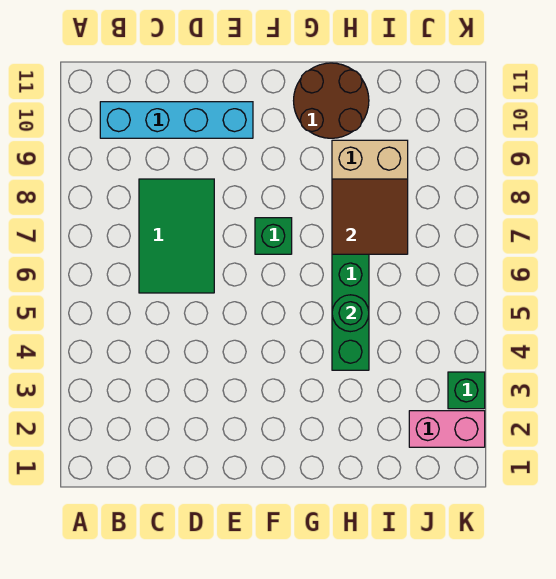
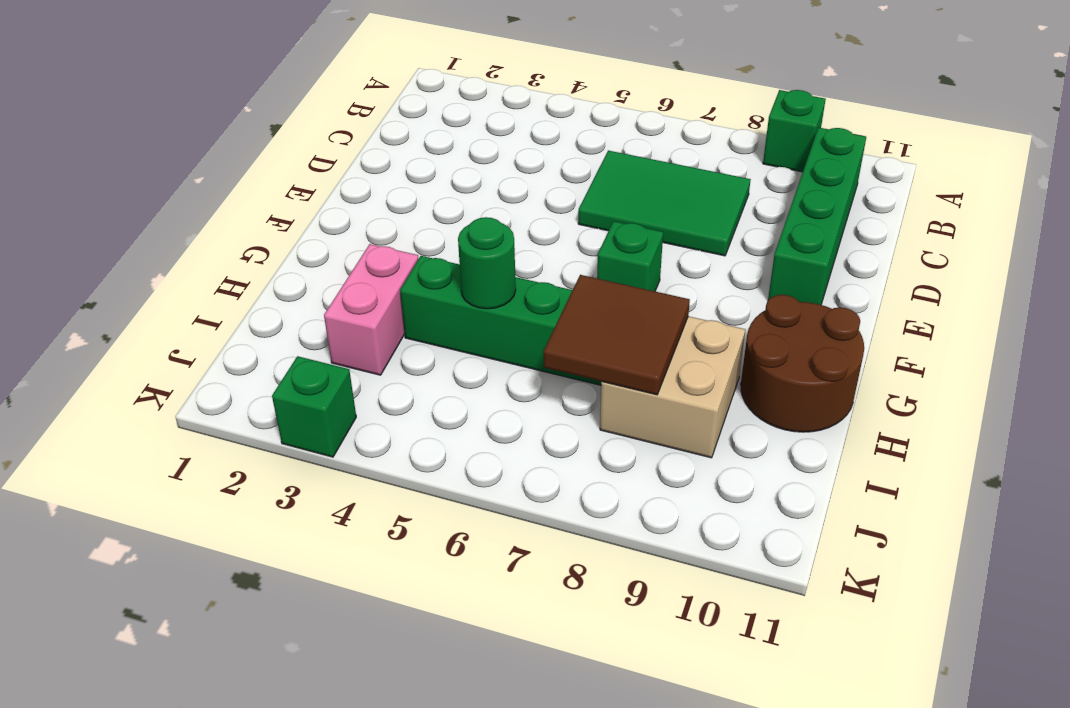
none -> green brick A9 level 1
cyan brick B10:E10 level 1 -> green brick B10:E10 level 1
pink brick J2:K2 level 1 -> pink brick H3:I3 level 1

